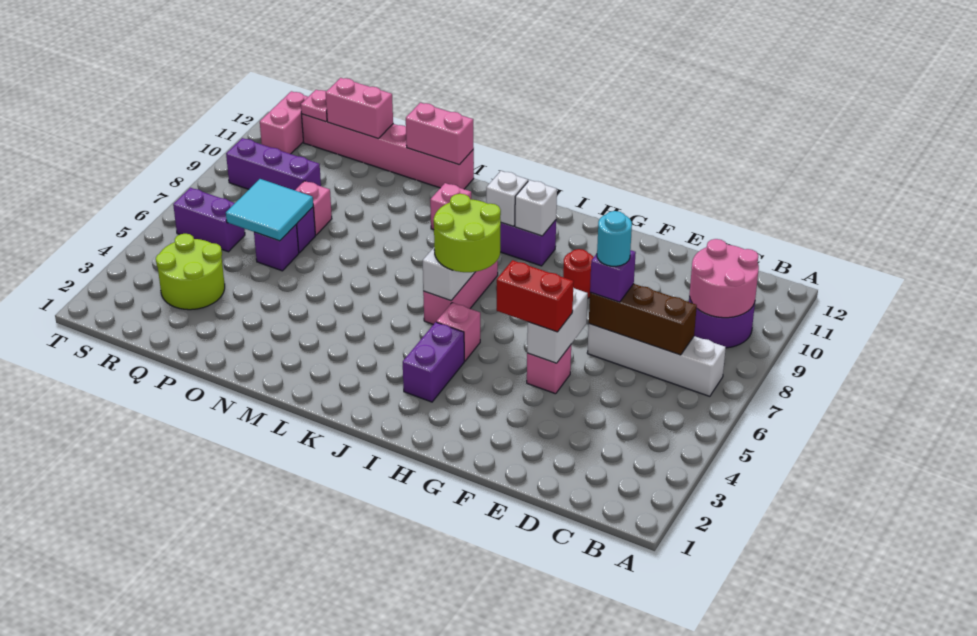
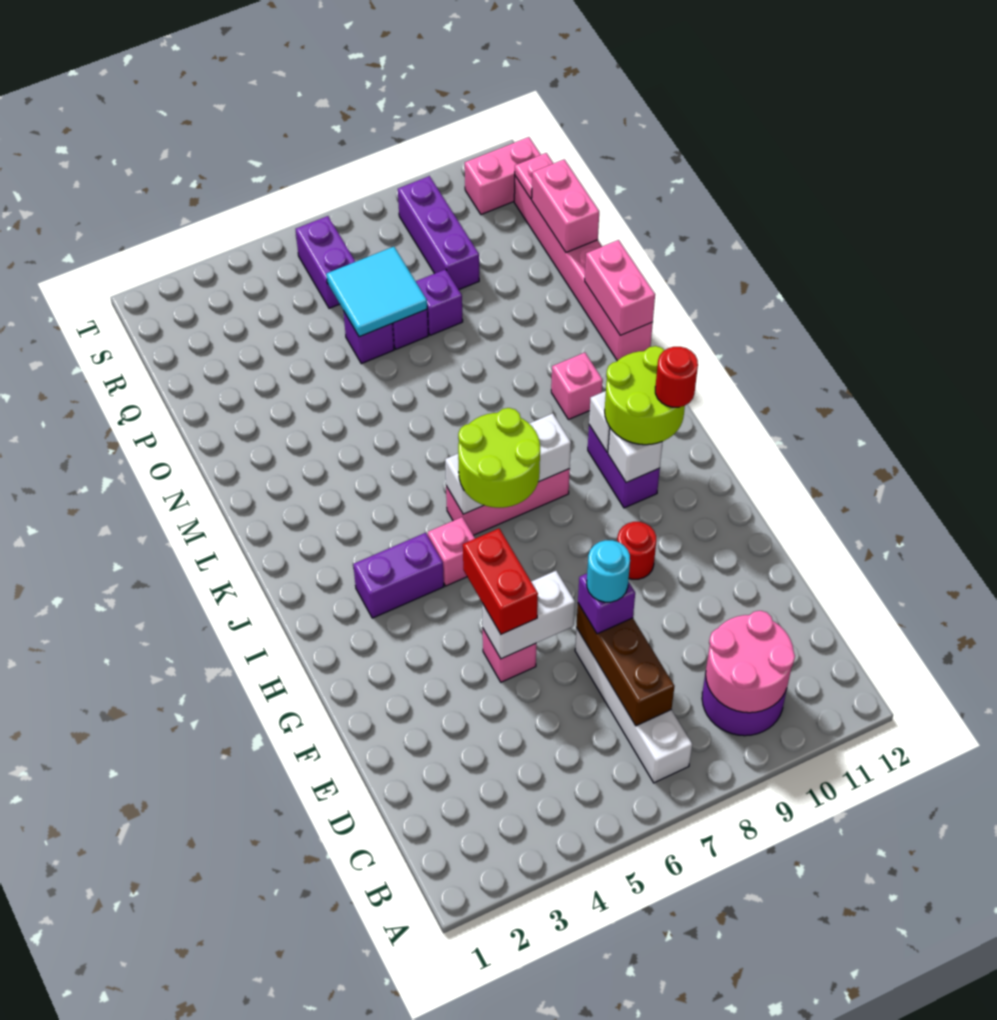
none -> red round brick I11 level 4
pink brick P8 level 1 -> purple brick P8 level 1
lime round brick Q3:R4 level 1 -> lime round brick I10:J11 level 3

